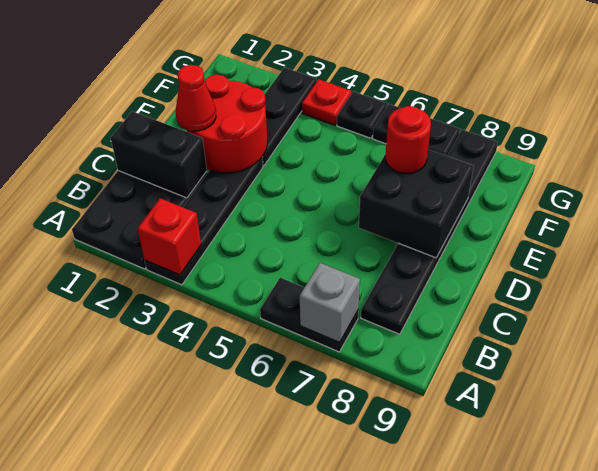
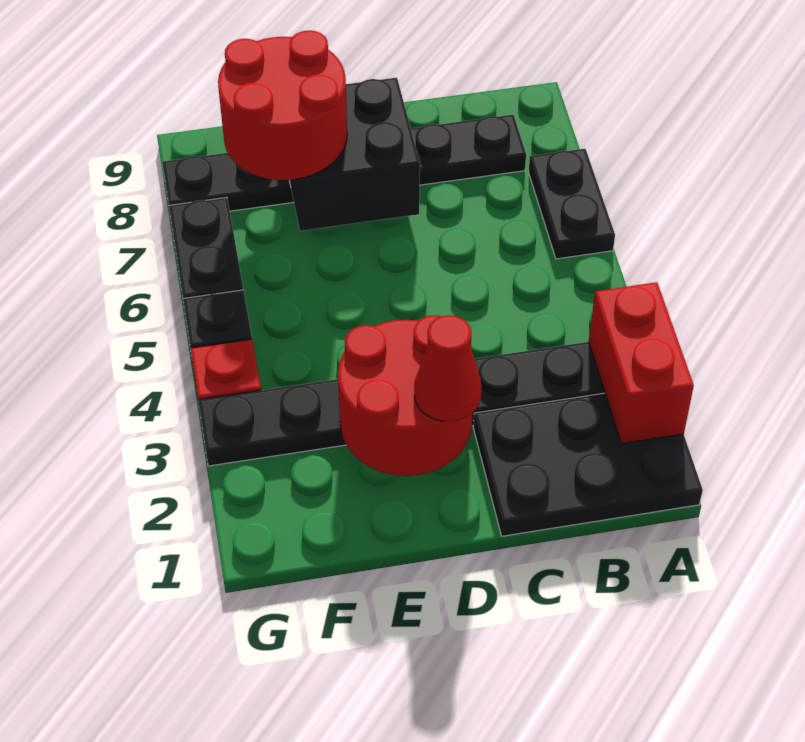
red brick A3 level 2 -> red brick A2:A3 level 2
grey brick A7 level 2 -> none
black brick C1:C2 level 2 -> none
red round brick E7 level 3 -> red round brick E7:F8 level 3

